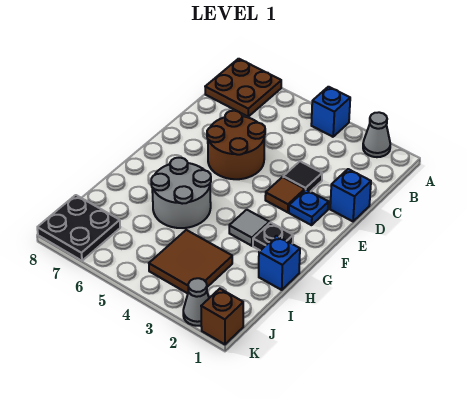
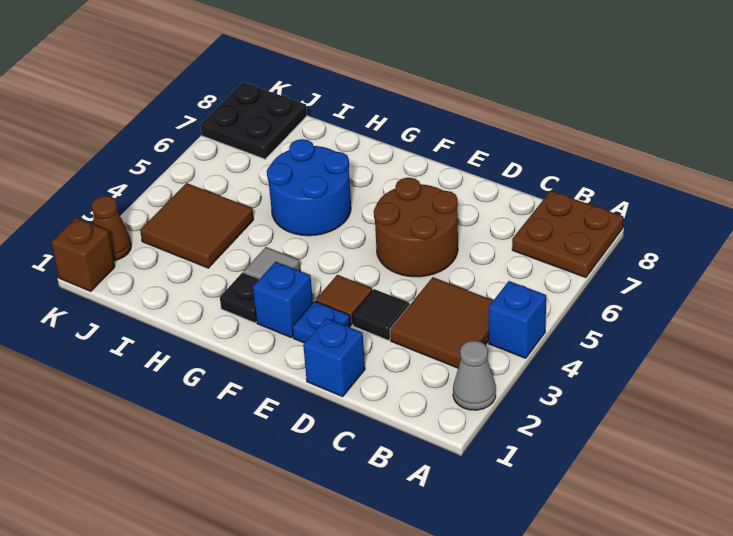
none -> brown tile B3:C4 level 1
grey round brick G5:H6 level 1 -> blue round brick G5:H6 level 1
blue brick H1 level 1 -> blue brick F2 level 1
grey cone K2 level 1 -> brown cone K2 level 1

